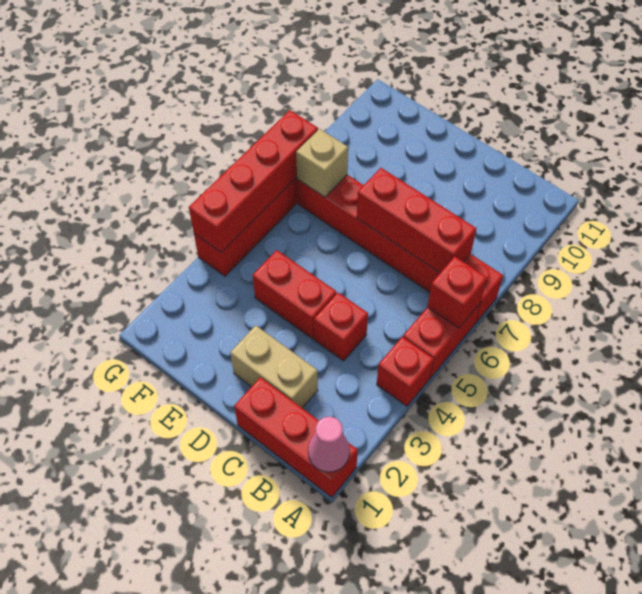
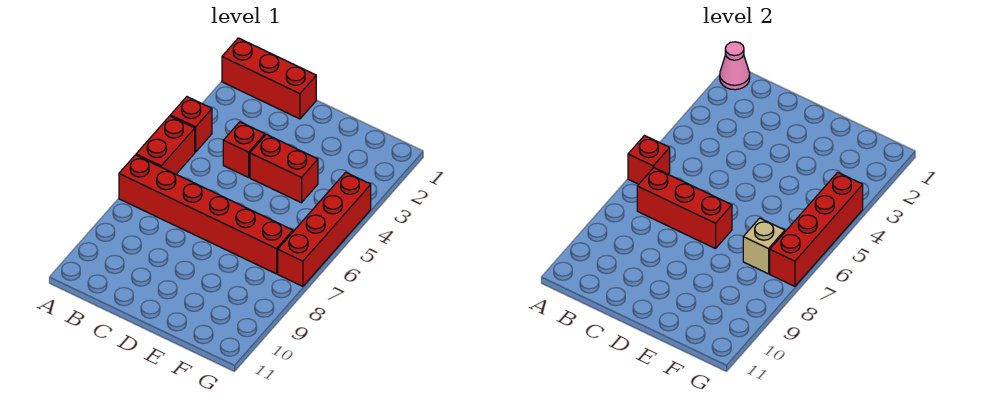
tan brick C2:D2 level 1 -> none

